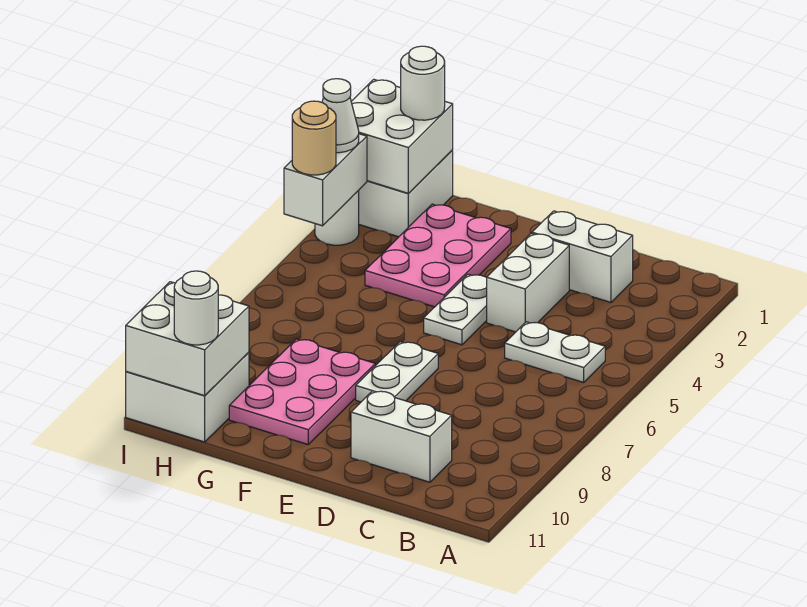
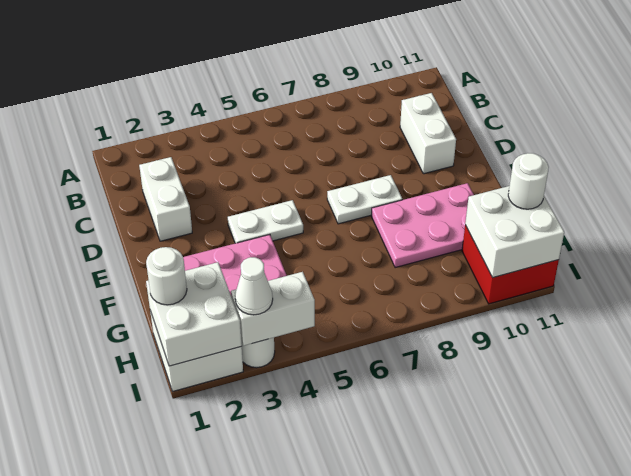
white plate B5:C5 level 1 -> none
white brick D3:D4 level 1 -> none
white brick H10:I11 level 1 -> red brick H10:I11 level 1
tan round brick I4 level 3 -> none

